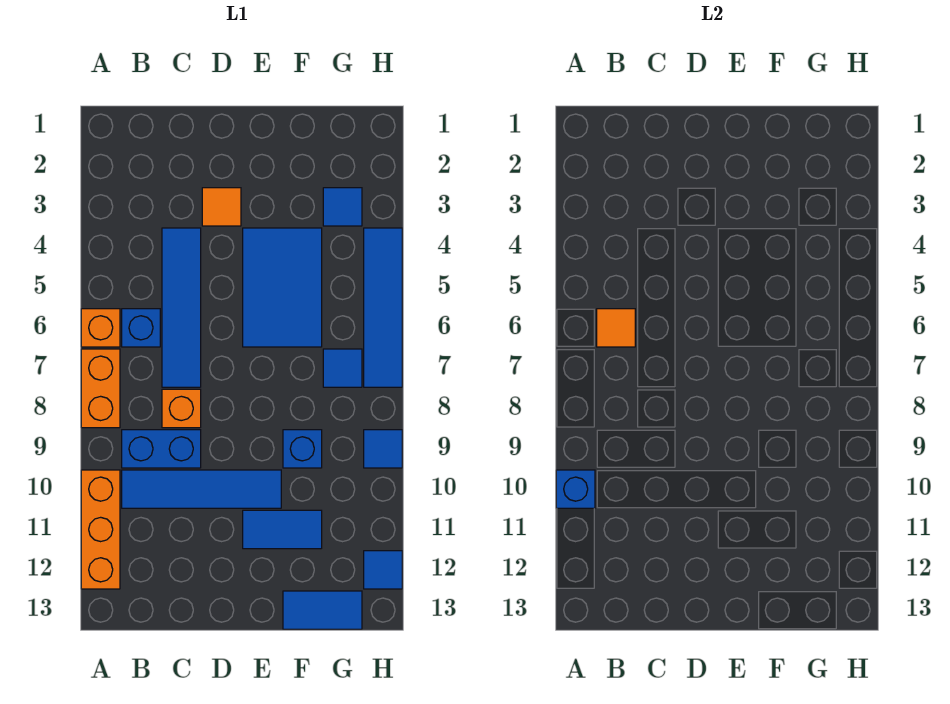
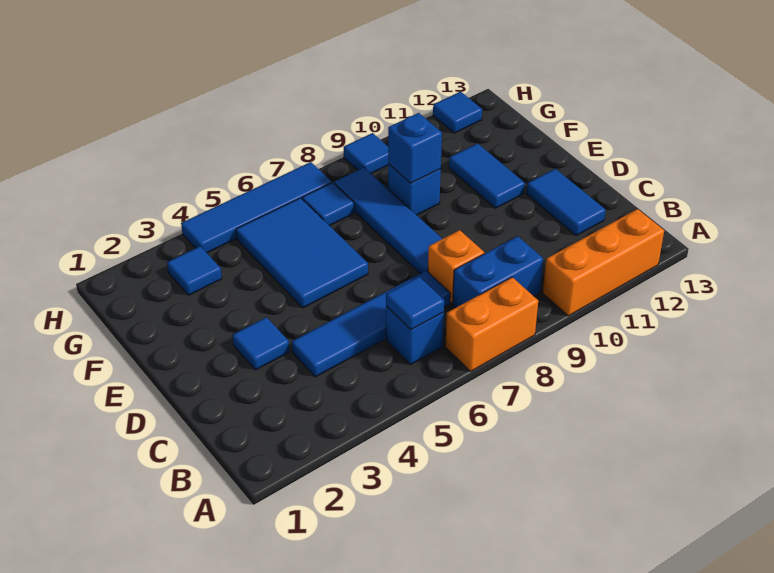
orange brick A6 level 1 -> none
blue brick A10 level 2 -> blue brick F9 level 2
orange tile B6 level 2 -> blue tile B6 level 2
blue brick B9:C9 level 1 -> blue brick B8:B9 level 1
blue tile B10:E10 level 1 -> blue tile D8:G8 level 1
orange tile D3 level 1 -> blue tile D3 level 1
blue tile E4:F6 level 1 -> blue tile E5:G6 level 1
blue tile F13:G13 level 1 -> blue tile C12:D12 level 1

